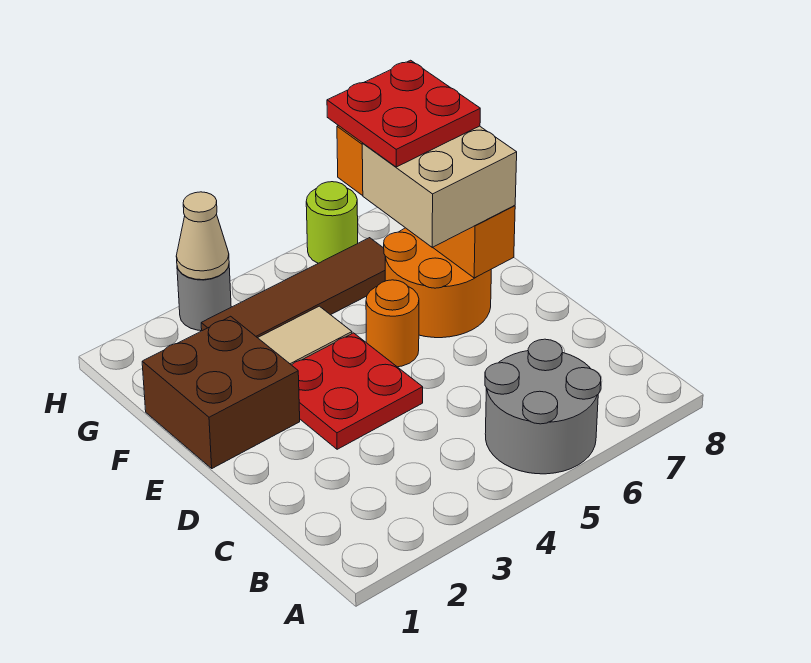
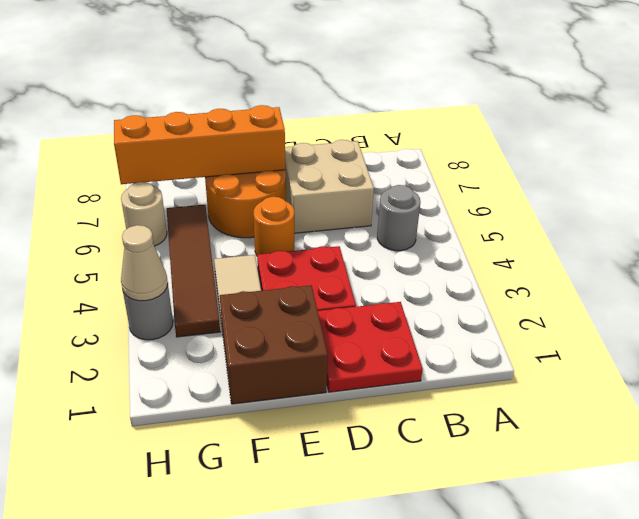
grey round brick A5:B6 level 1 -> grey round brick B5 level 1
tan brick E6:F7 level 3 -> tan brick C6:D7 level 1
red plate F6:G7 level 4 -> red plate C1:D2 level 1
lime round brick H6 level 1 -> tan round brick H6 level 1

